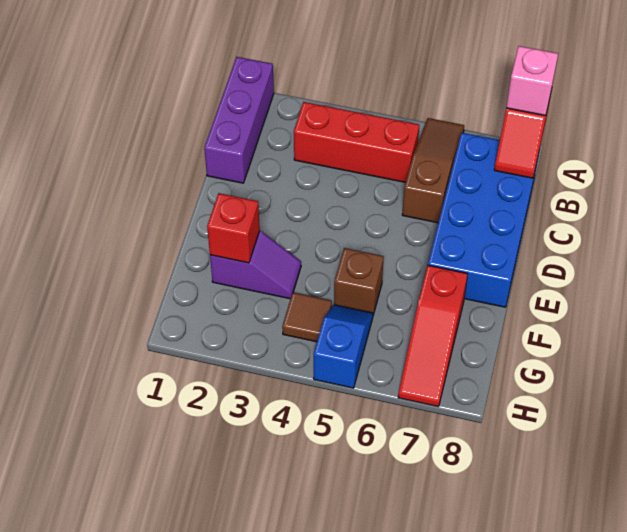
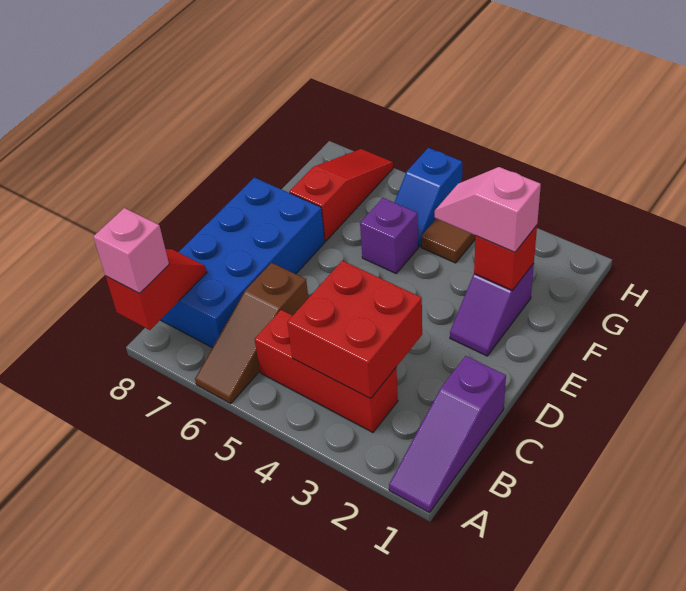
purple brick A1:C1 level 1 -> purple slope A1:C1 level 1 top C
none -> red brick B3:C4 level 2
purple slope F2:F3 level 1 top 2 -> purple slope E2:F2 level 1 top F
none -> pink slope F2:F3 level 3 top 2
brown brick F5 level 1 -> purple brick F5 level 1

